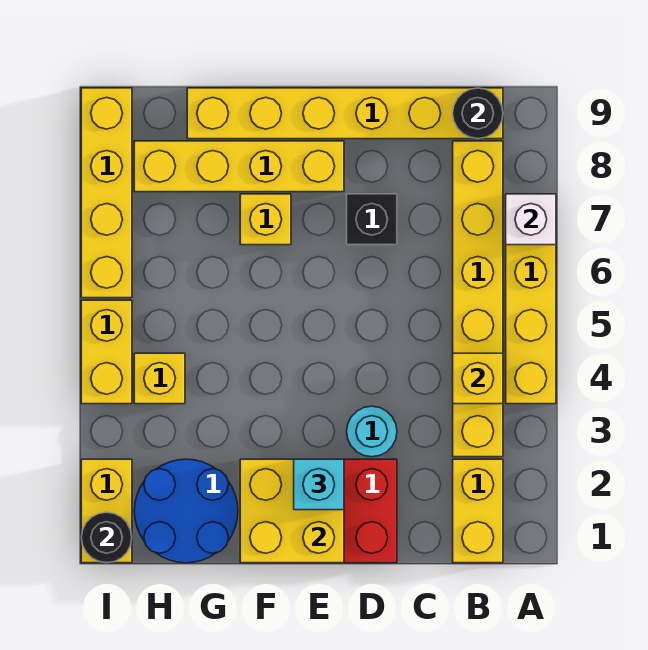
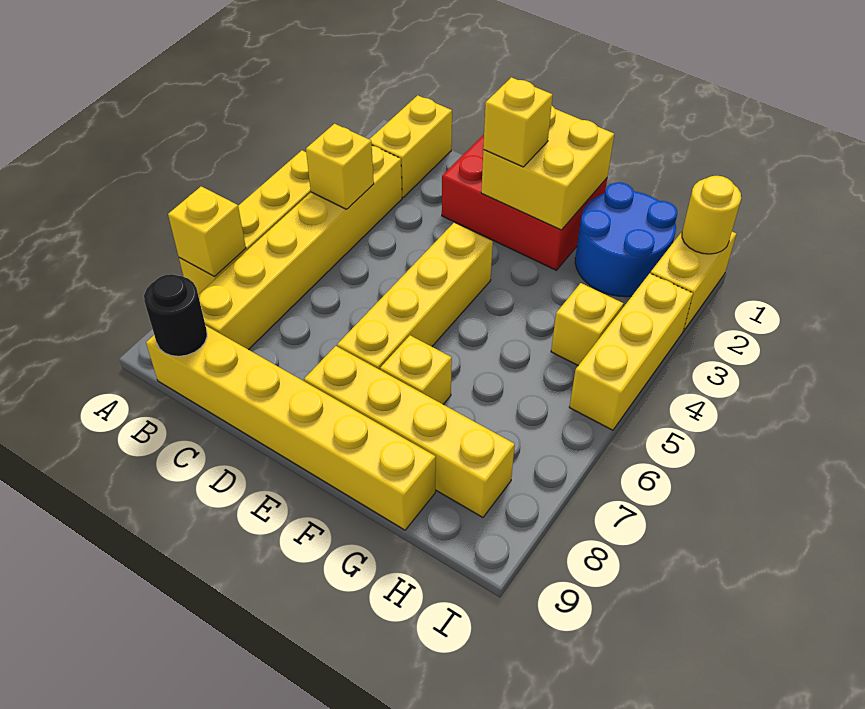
white brick A7 level 2 -> yellow brick A7 level 2
cyan round brick D3 level 1 -> none
black brick D7 level 1 -> none
cyan brick E2 level 3 -> yellow brick E2 level 3
black round brick I1 level 2 -> yellow round brick I1 level 2
yellow brick I4:I5 level 1 -> yellow brick I3:I5 level 1
yellow brick I6:I9 level 1 -> yellow brick E4:E7 level 1

